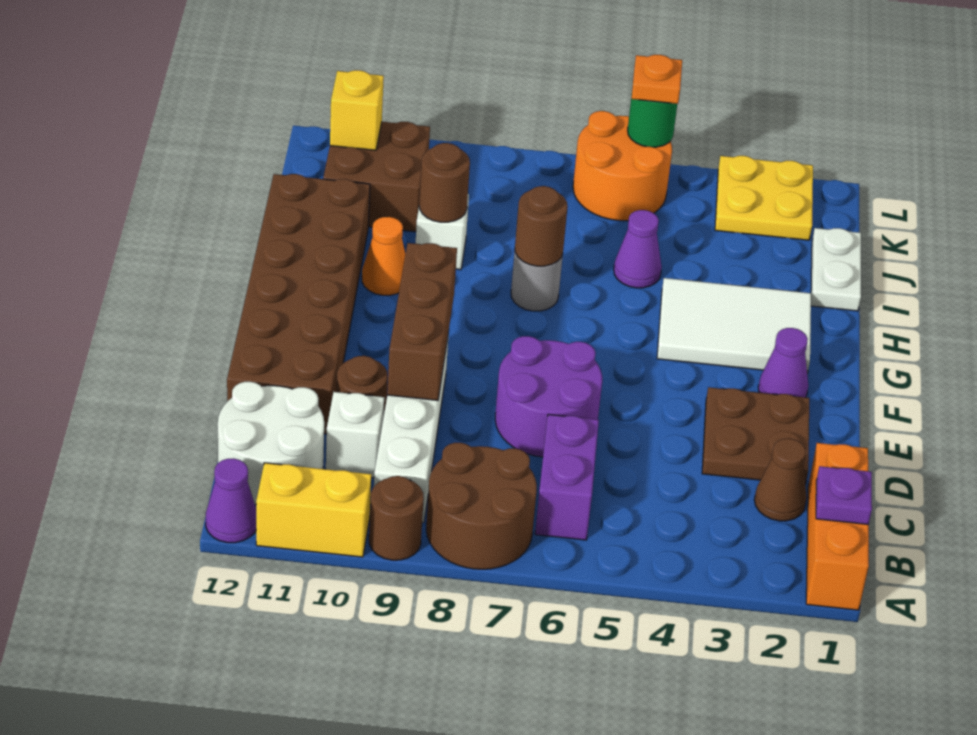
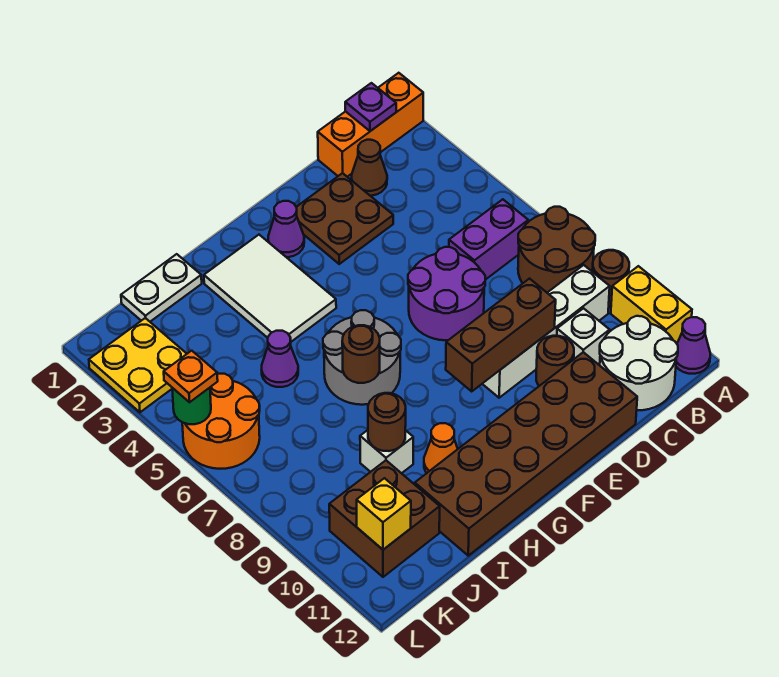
grey round brick H7 level 1 -> grey round brick G6:H7 level 1

